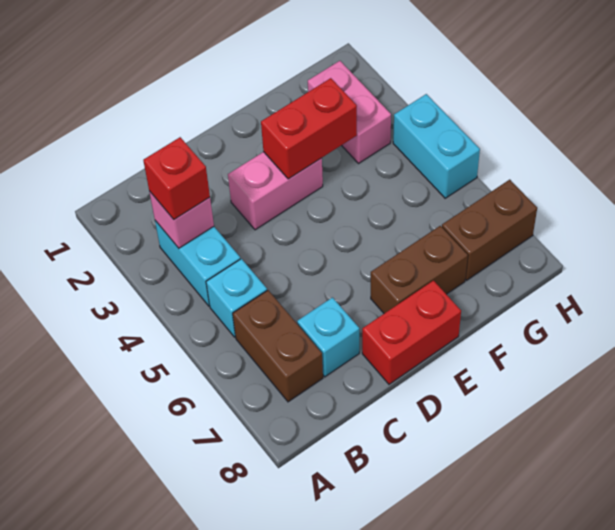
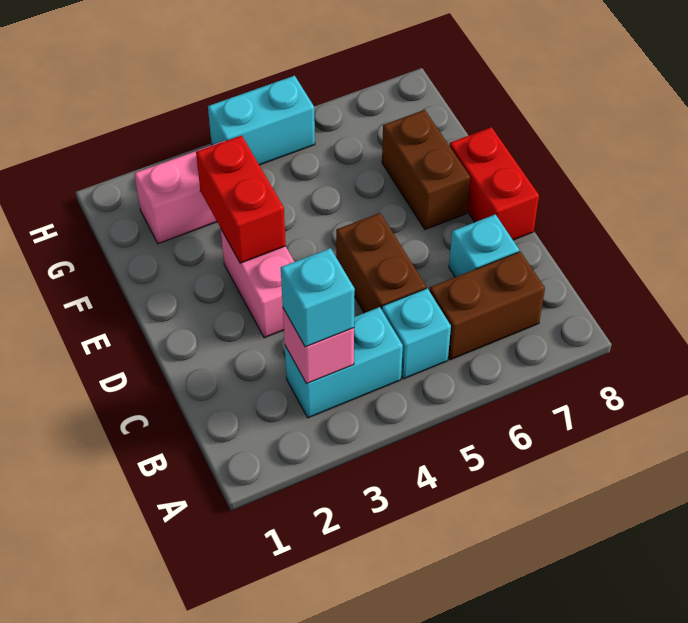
red brick B3 level 3 -> cyan brick B3 level 3
brown brick G7:H7 level 1 -> brown brick C5:D5 level 1

